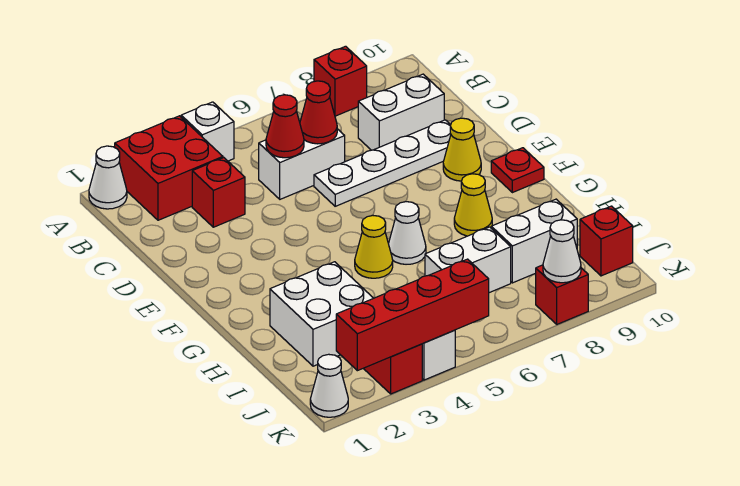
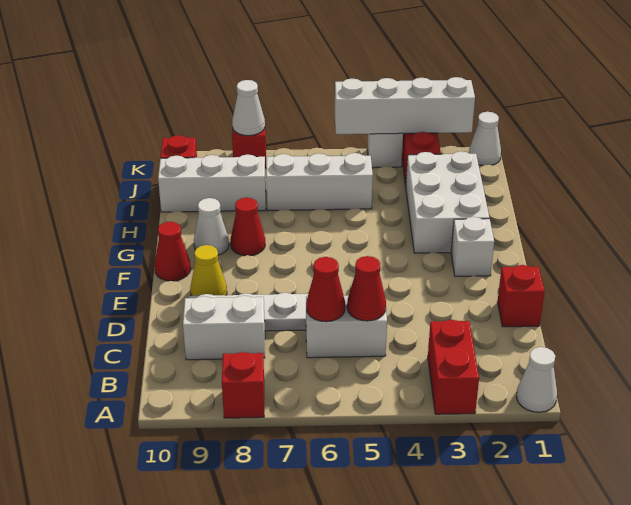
red brick A2:B3 level 1 -> red brick A3:B3 level 1
white brick A4 level 1 -> white brick F2 level 1
red brick C3 level 1 -> red brick D1 level 1
red plate F10 level 1 -> red cone F10 level 1
yellow cone G5 level 1 -> none
white cone G6 level 1 -> white cone G9 level 1
yellow cone G8 level 1 -> red cone G8 level 1
white brick H2:I3 level 1 -> white brick G2:I3 level 1
white brick I6:I7 level 1 -> white brick I5:I7 level 1
white brick I8:I9 level 1 -> white brick I8:I10 level 1
red brick K2:K5 level 2 -> white brick K2:K5 level 2

